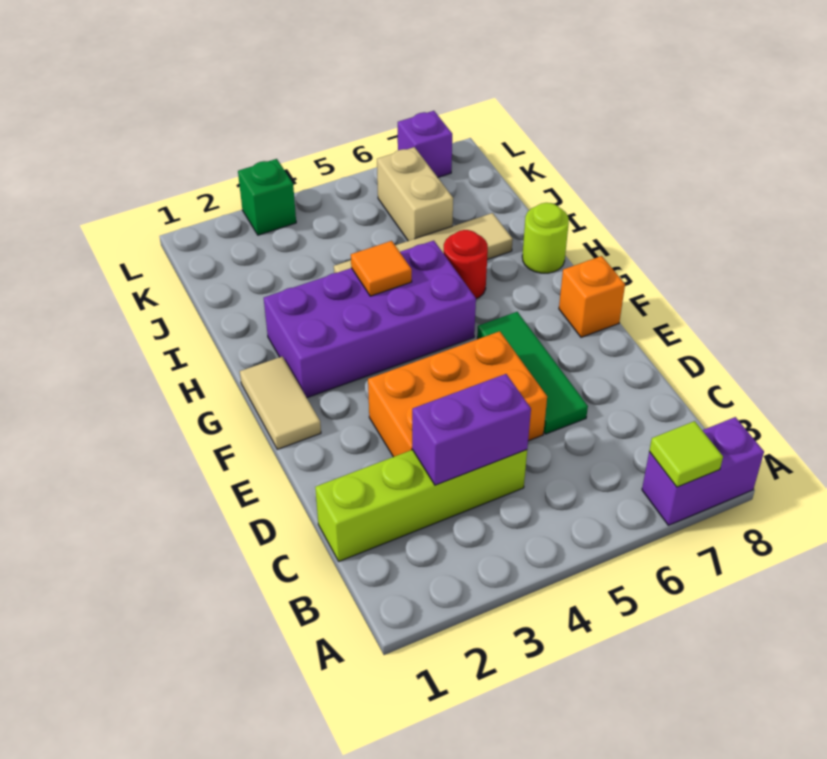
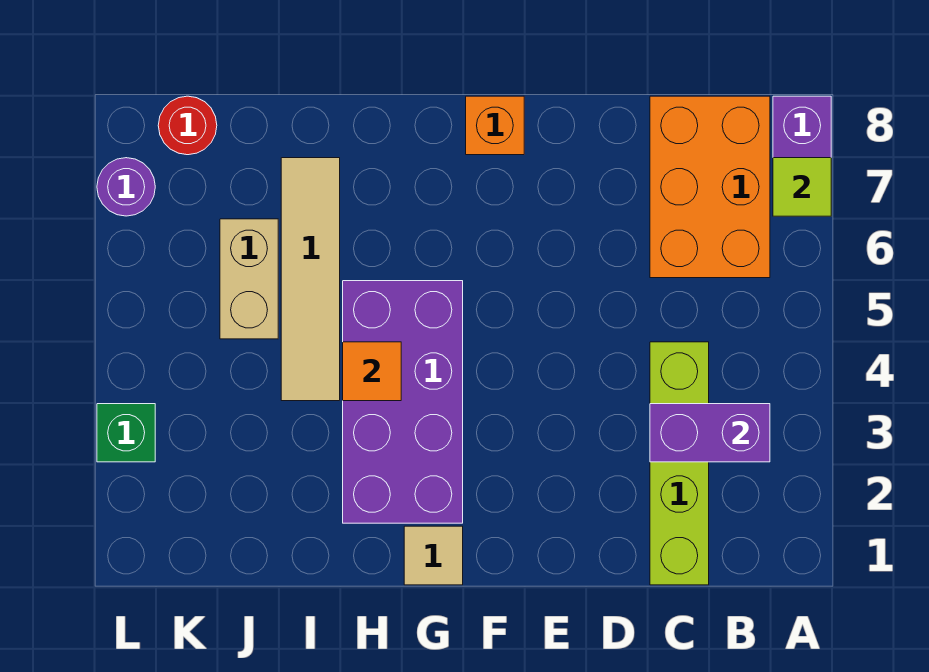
purple brick C3:C4 level 2 -> purple brick B3:C3 level 2
orange brick D3:E5 level 1 -> orange brick B6:C8 level 1
green tile D6:F6 level 1 -> none
tan tile F1:G1 level 1 -> tan tile G1 level 1
red round brick H6 level 1 -> red round brick K8 level 1
lime round brick H8 level 1 -> none
tan brick J6:K6 level 1 -> tan brick J5:J6 level 1
purple brick L7 level 1 -> purple round brick L7 level 1

